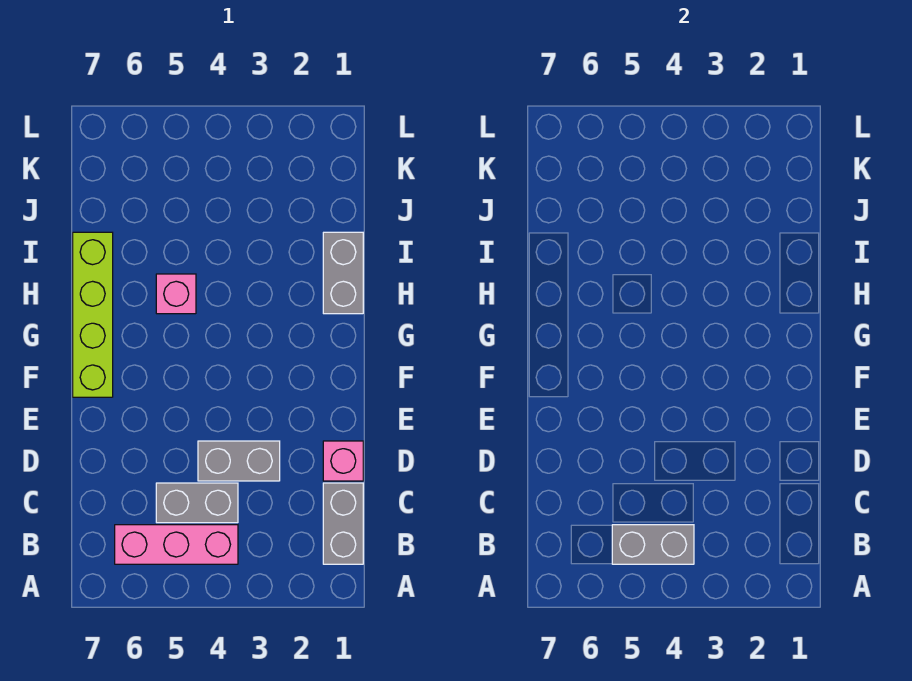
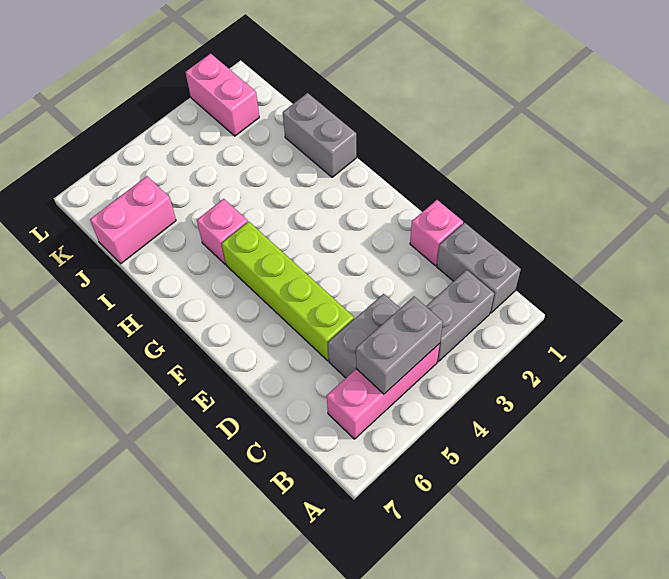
grey brick D3:D4 level 1 -> grey brick B2:B3 level 1
lime brick F7:I7 level 1 -> lime brick D5:G5 level 1
none -> pink brick J6:J7 level 1
none -> pink brick K2:L2 level 1

